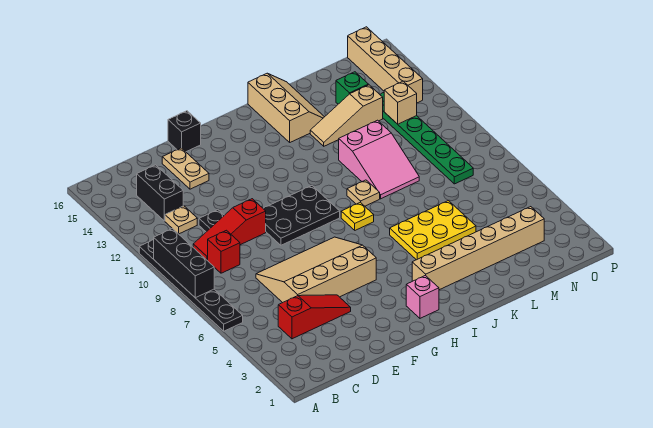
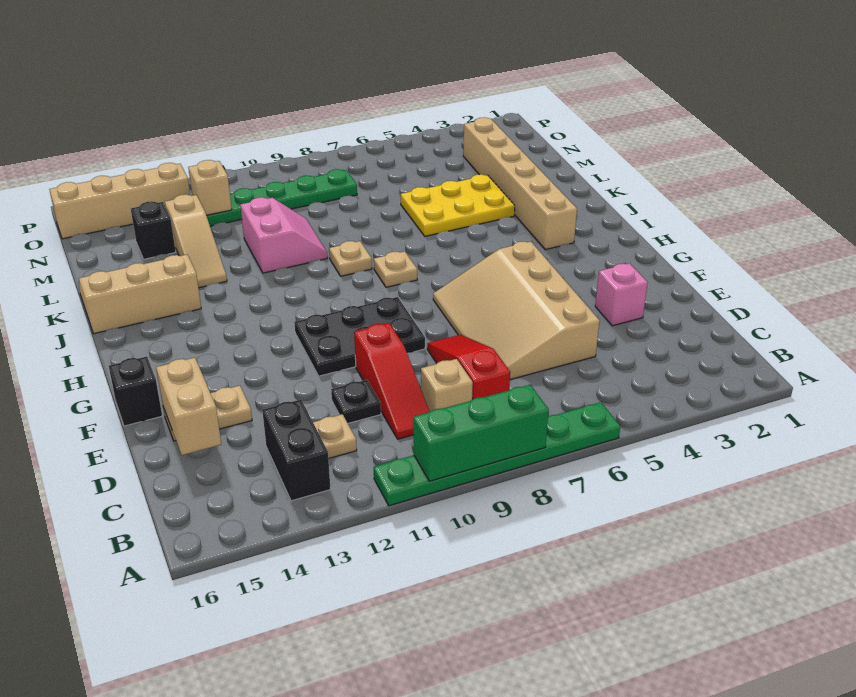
black plate A6:A11 level 1 -> green plate A6:A11 level 1
black brick A8:A10 level 2 -> green brick A8:A10 level 2
red slope C4:E4 level 1 top C -> red slope C8:E8 level 1 top C
red brick C9 level 1 -> tan brick C9 level 1
black brick C13:C14 level 1 -> black brick B13:C13 level 1
none -> tan brick D15:E15 level 2
black plate F9:H10 level 1 -> black plate F9:G11 level 1
pink brick H2 level 1 -> pink brick E3 level 1
yellow plate I8 level 1 -> tan plate I8 level 1
yellow plate J5:L6 level 1 -> yellow plate K4:L6 level 1
pink slope K9:L11 level 1 top 11 -> pink slope K10:L11 level 1 top 11
green brick M14 level 1 -> black brick M14 level 1

